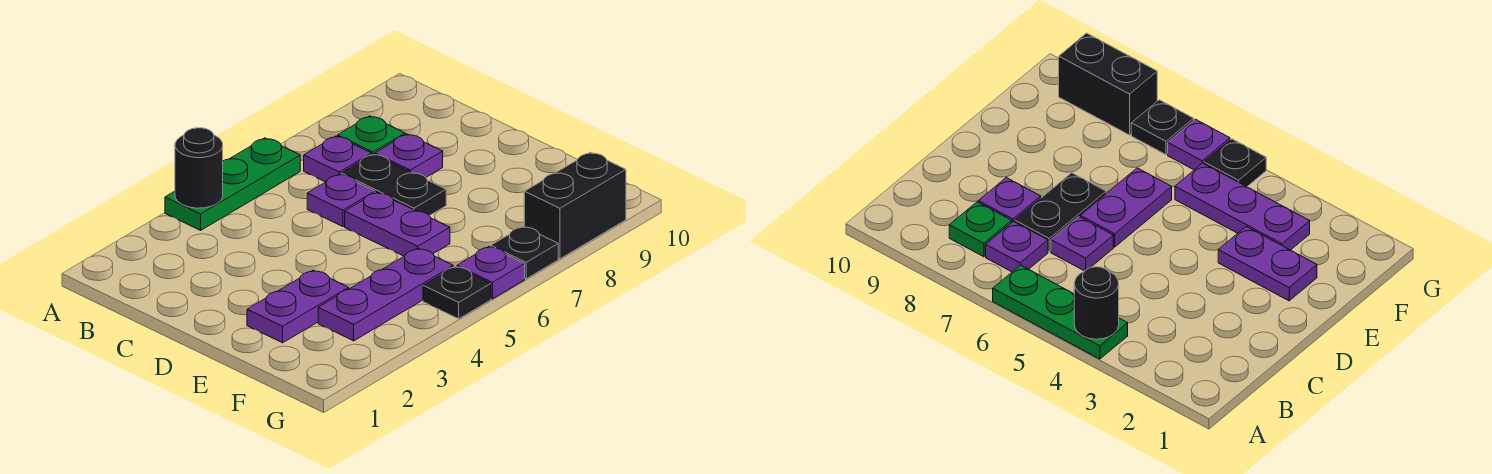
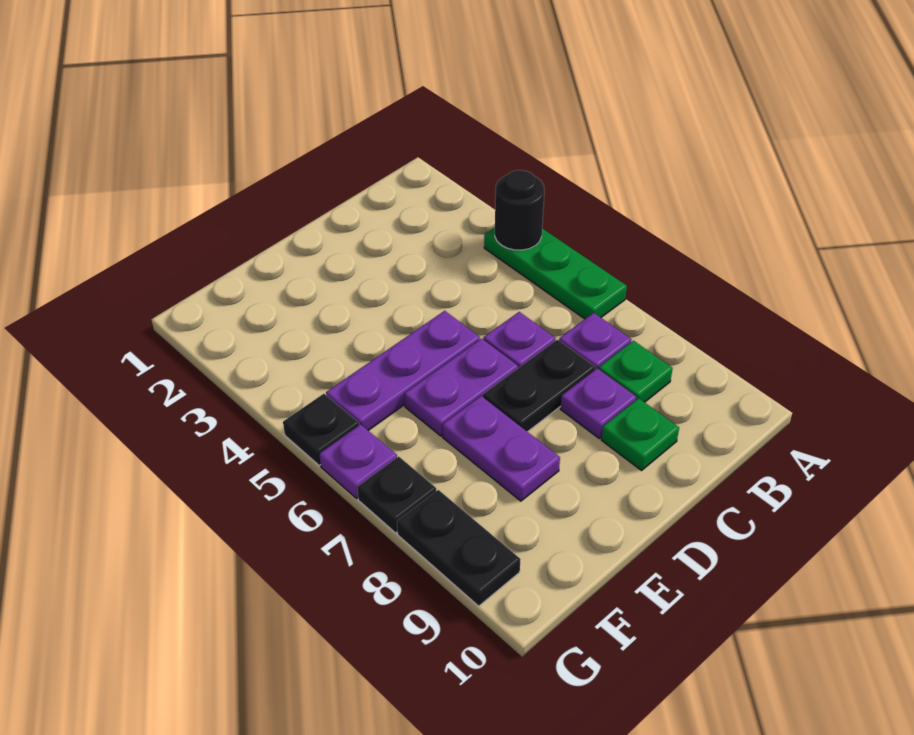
none -> green plate C9 level 1
purple plate E2:E3 level 1 -> purple plate E7:E8 level 1
purple plate F3:F5 level 1 -> purple plate D5:F5 level 1
black brick G8:G9 level 1 -> black plate G8:G9 level 1

